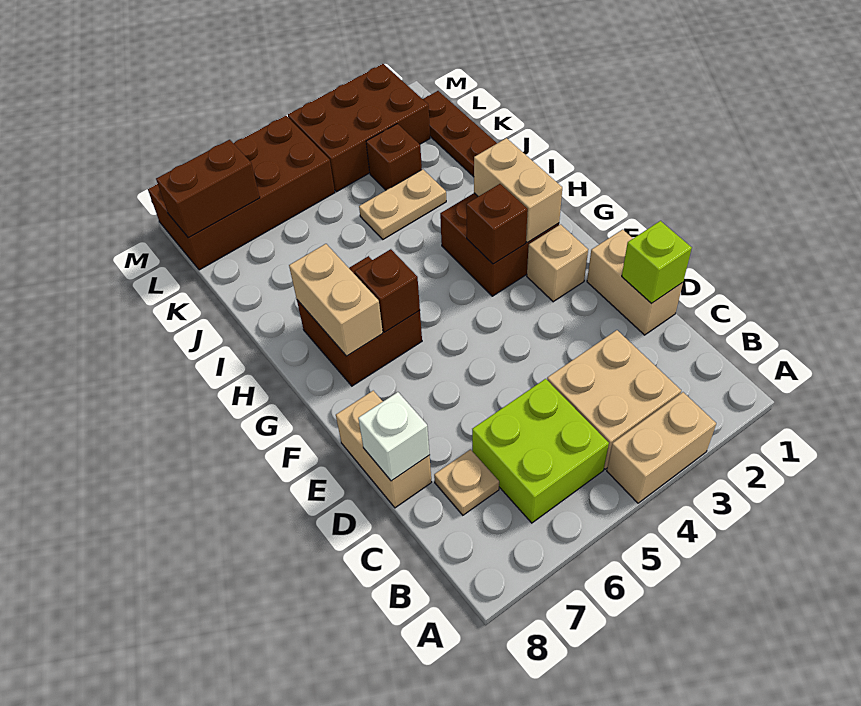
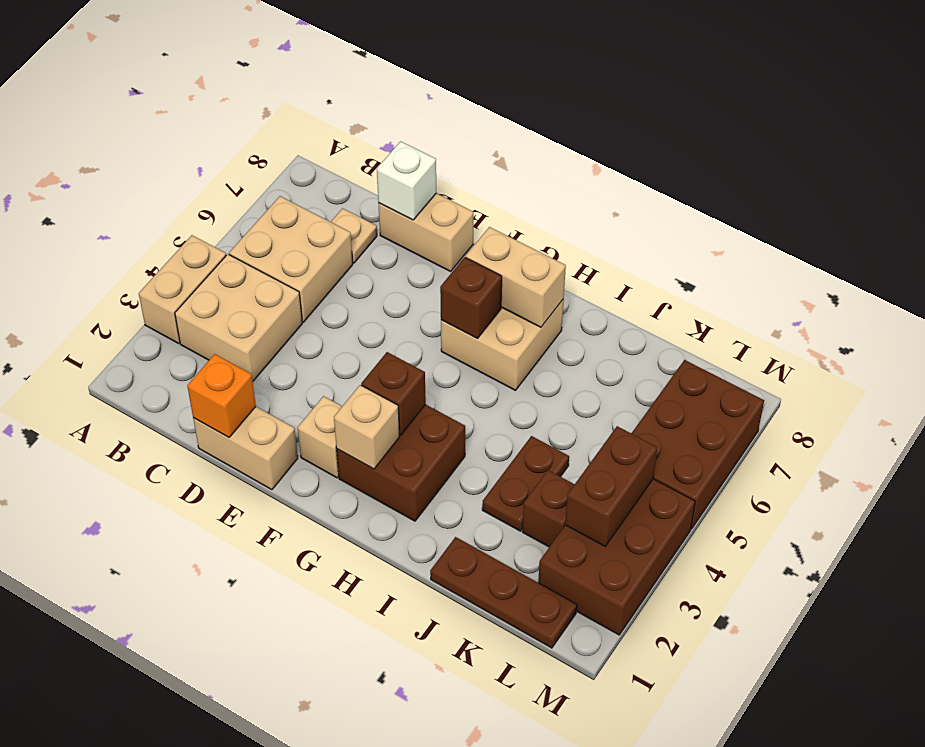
lime brick B5:C6 level 1 -> tan brick B5:C6 level 1
lime brick D1 level 2 -> orange brick D1 level 2
tan brick G2:H2 level 2 -> tan brick G2 level 2
brown brick G6:H7 level 1 -> tan brick G6:H7 level 1
tan plate J3:J4 level 1 -> brown plate J3:J4 level 1
brown brick L5:M8 level 1 -> brown brick L5:M7 level 1
brown brick L7:L8 level 2 -> brown brick L3:L4 level 2

